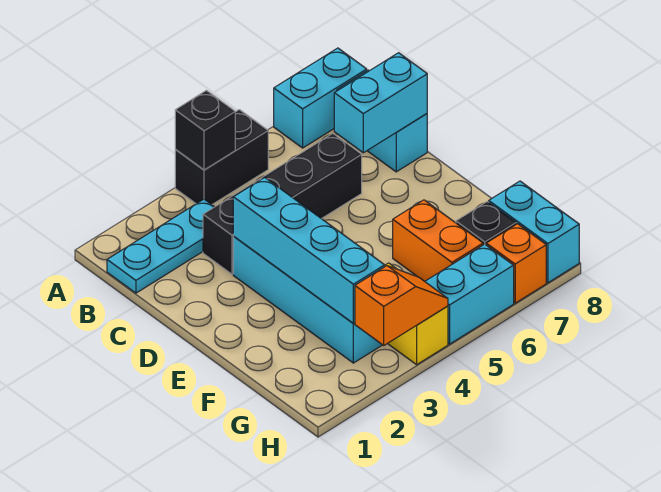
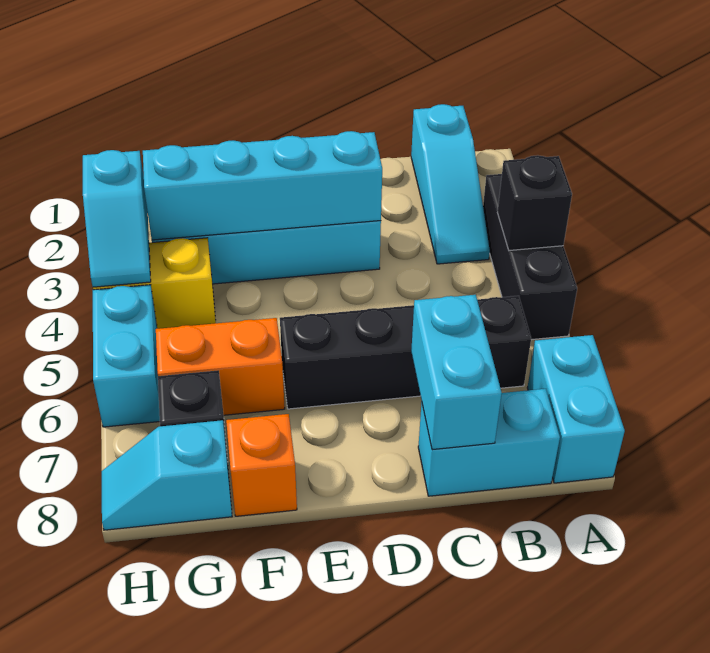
black brick A4:A5 level 1 -> black brick A3:A5 level 1
cyan plate B1:B3 level 1 -> cyan slope B1:B3 level 1 top 1
black brick C3:C6 level 1 -> black brick B6:E6 level 1
cyan brick G8:H8 level 1 -> cyan slope G8:H8 level 1 top G
orange slope H3:H4 level 2 top 3 -> cyan slope H3:H4 level 2 top 3
orange brick H7 level 1 -> orange brick F8 level 1

